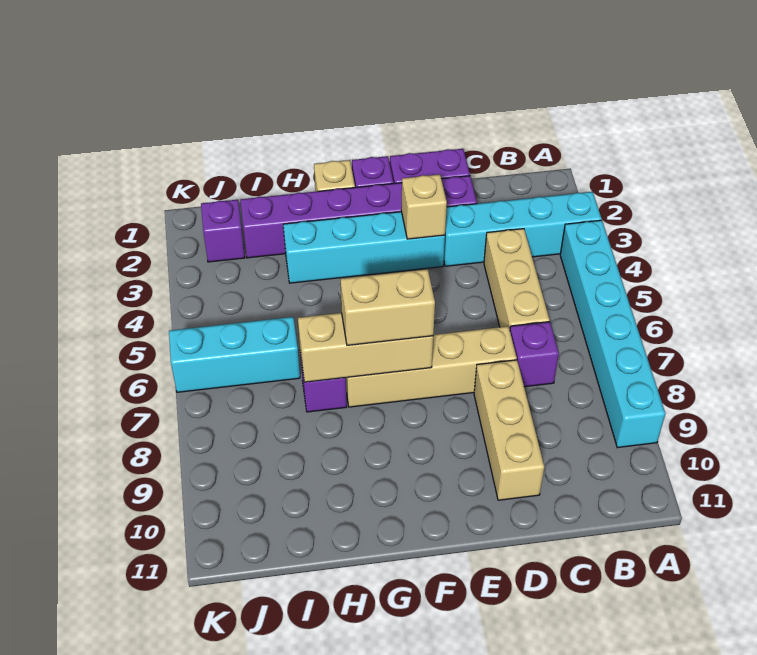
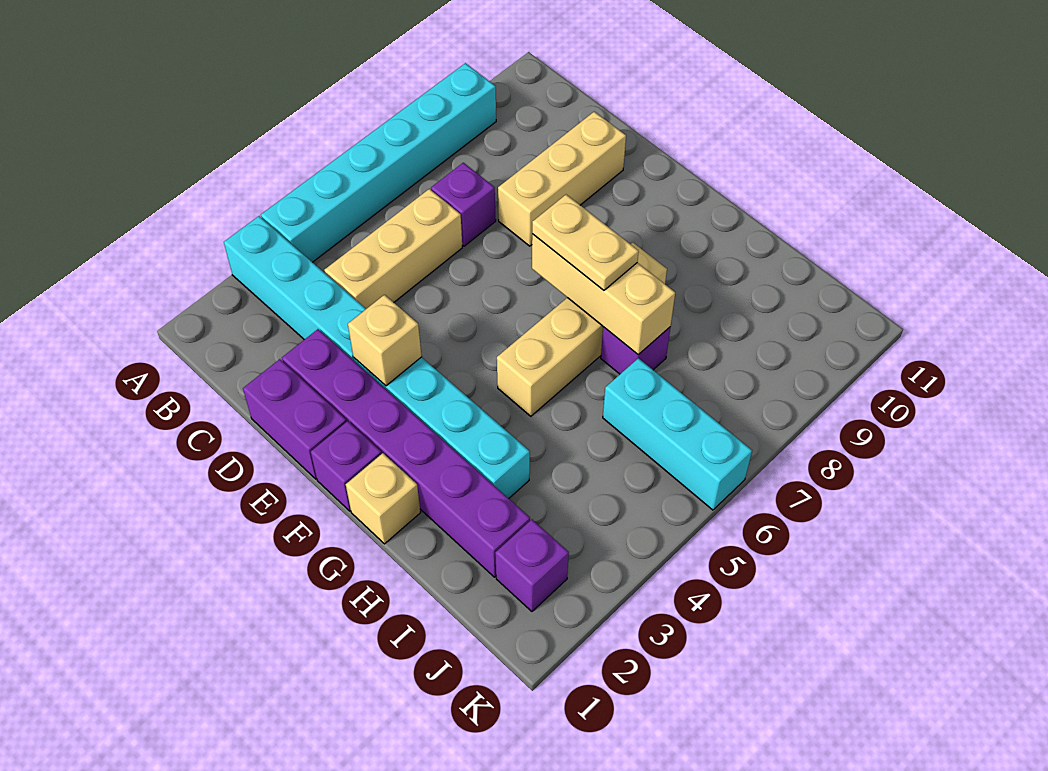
tan brick D7:G7 level 1 -> tan brick G5:G8 level 1
tan brick F7:G7 level 3 -> tan plate F7:G7 level 3

